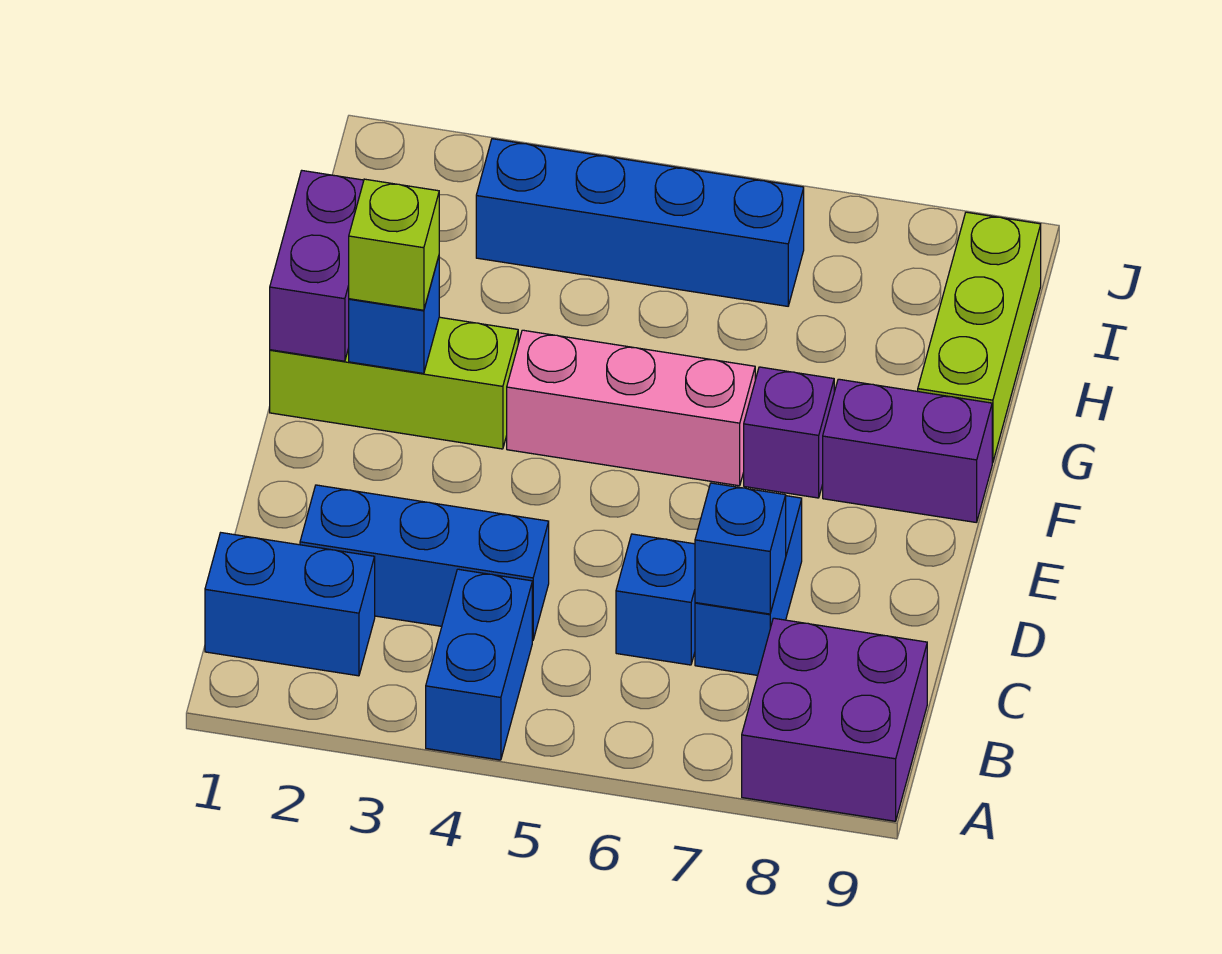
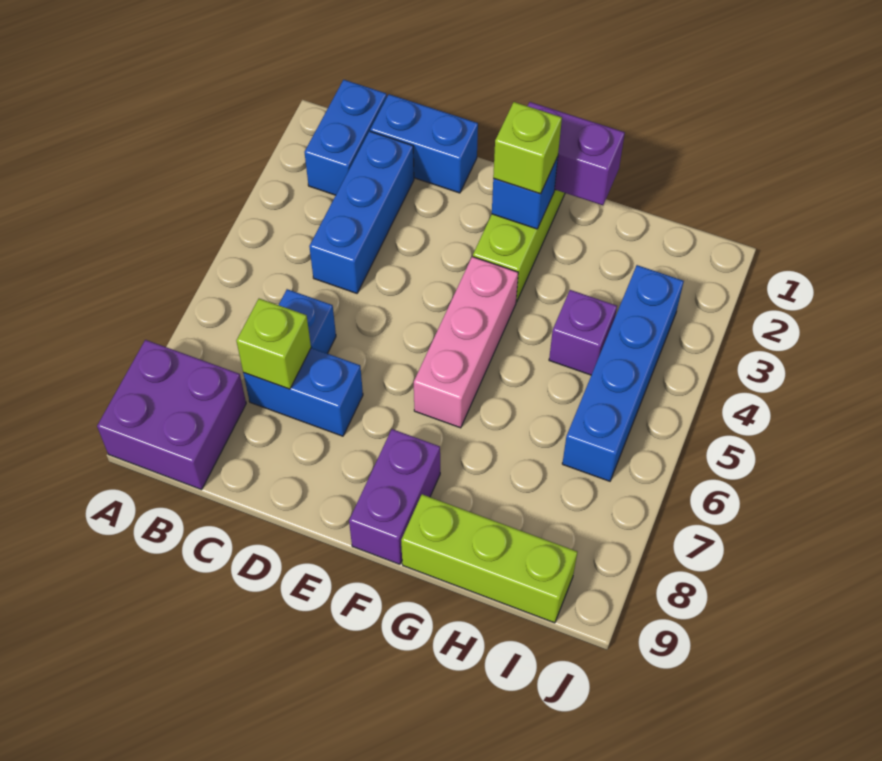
blue brick A4:B4 level 1 -> blue brick C1:D1 level 1
blue brick C7 level 2 -> lime brick C7 level 2
purple brick F7 level 1 -> purple brick H4 level 1

